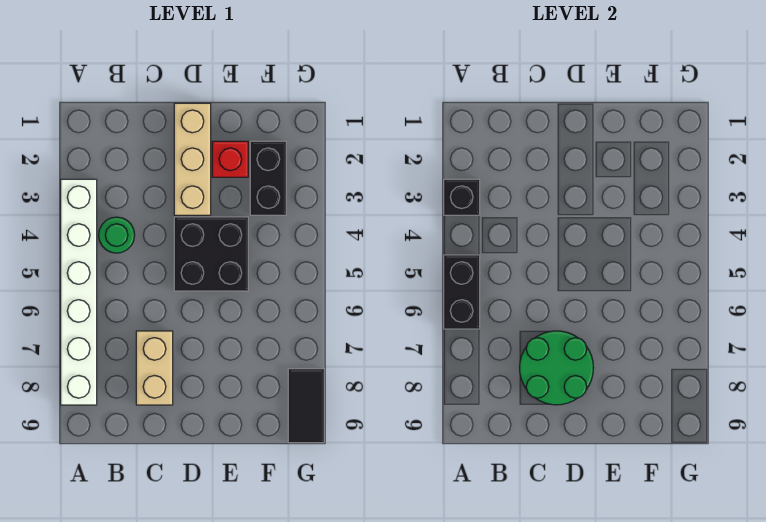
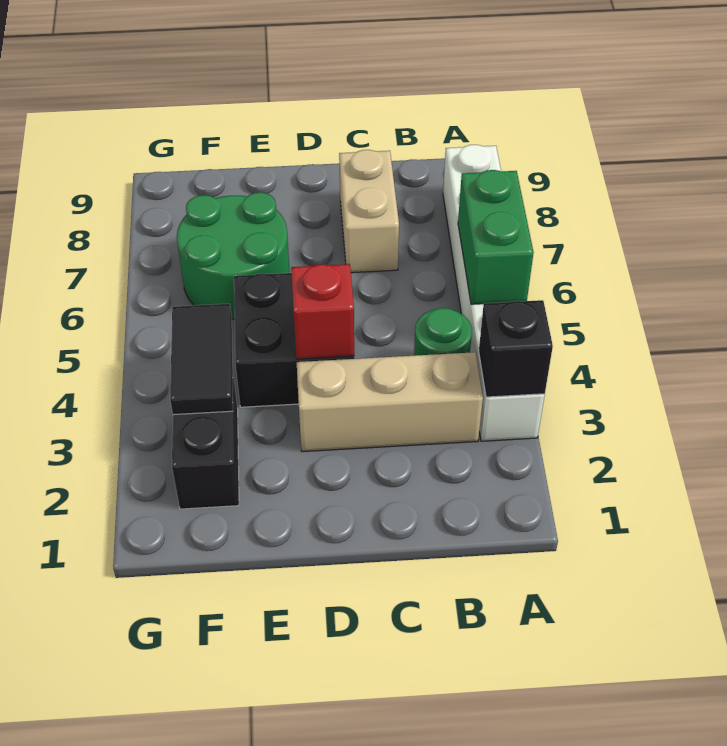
black brick A5:A6 level 2 -> green brick A5:A6 level 2
green round brick C7:D8 level 2 -> green round brick E6:F7 level 1
tan brick D1:D3 level 1 -> tan brick B3:D3 level 1
red brick E2 level 1 -> red brick D4 level 2
black tile G8:G9 level 1 -> black tile F3:F4 level 2

